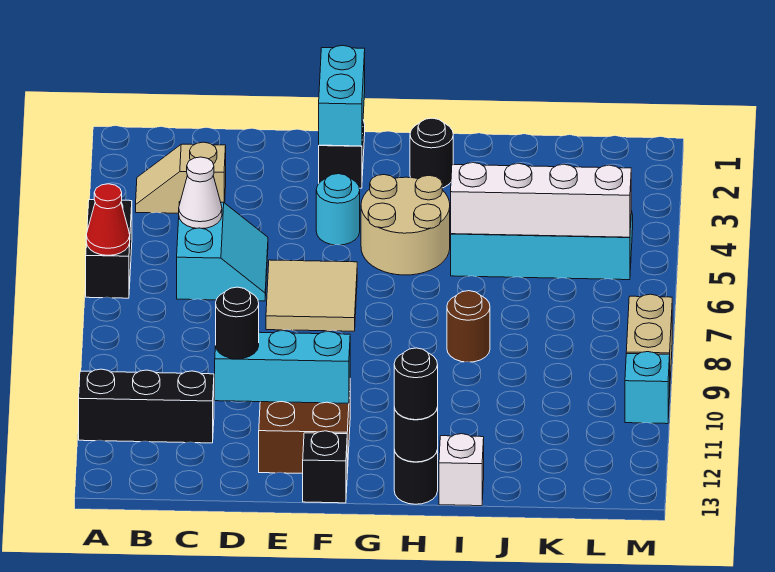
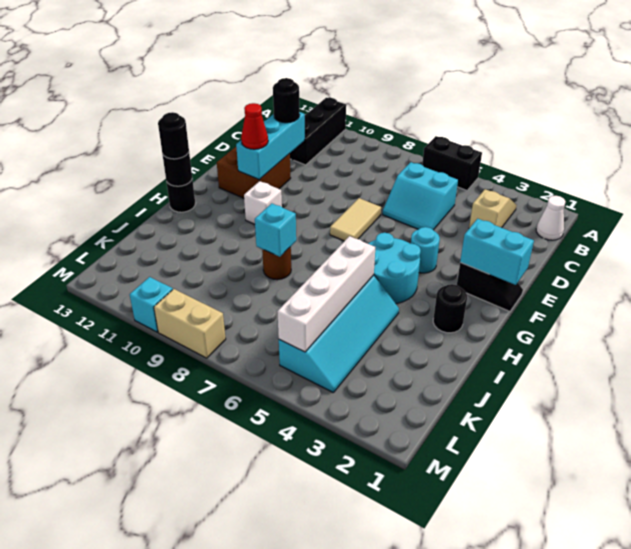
red cone A6 level 2 -> red cone F11 level 3
white cone C5 level 2 -> white cone B1 level 1
tan tile E6:F7 level 1 -> tan tile E7:F7 level 1
black brick F13 level 1 -> none
tan round brick G4:H5 level 1 -> cyan round brick G4:H5 level 1
none -> cyan brick I8 level 2
white brick I13 level 1 -> white brick G10 level 1

